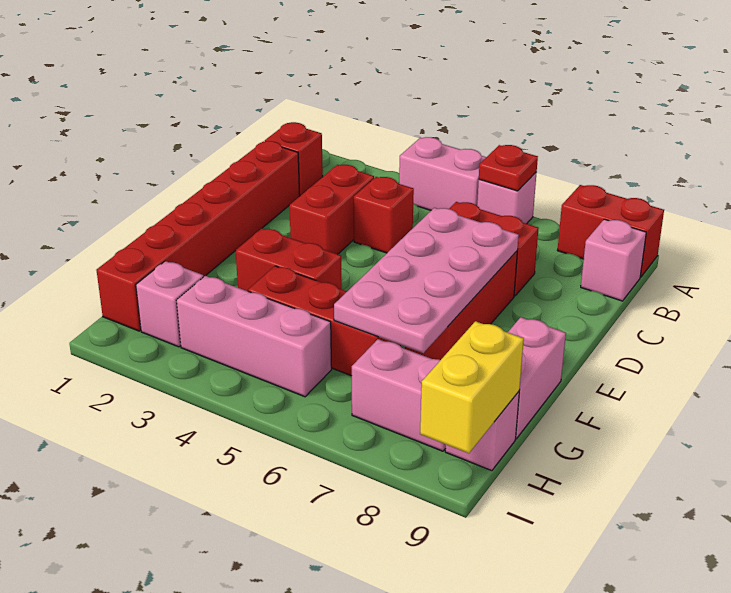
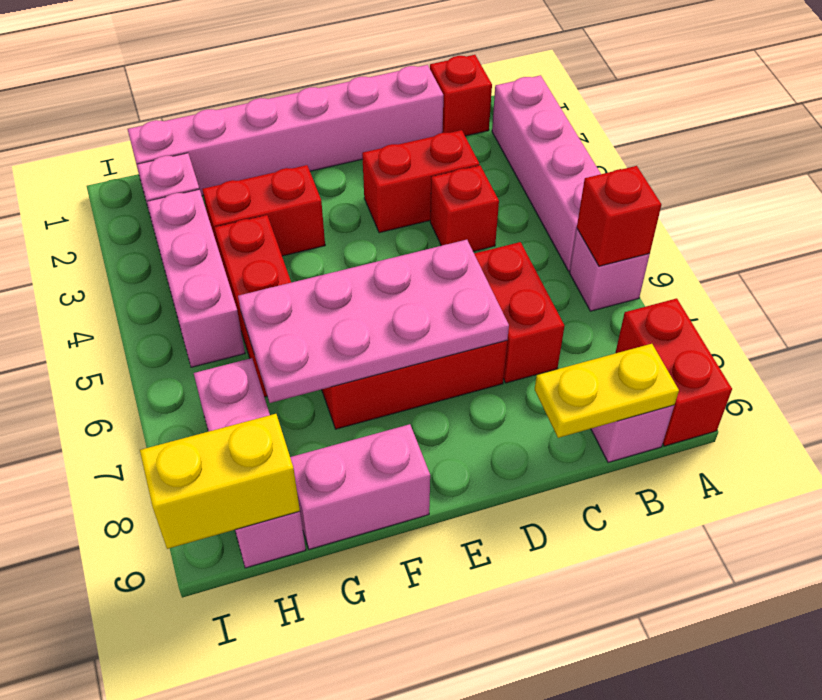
pink brick A4:A5 level 1 -> pink brick A2:A5 level 1
red plate A6 level 2 -> red brick A6 level 2
none -> yellow plate B9:C9 level 2
red brick C1:H1 level 1 -> pink brick C1:H1 level 1
red brick F3:F4 level 1 -> red brick F3:G3 level 1

